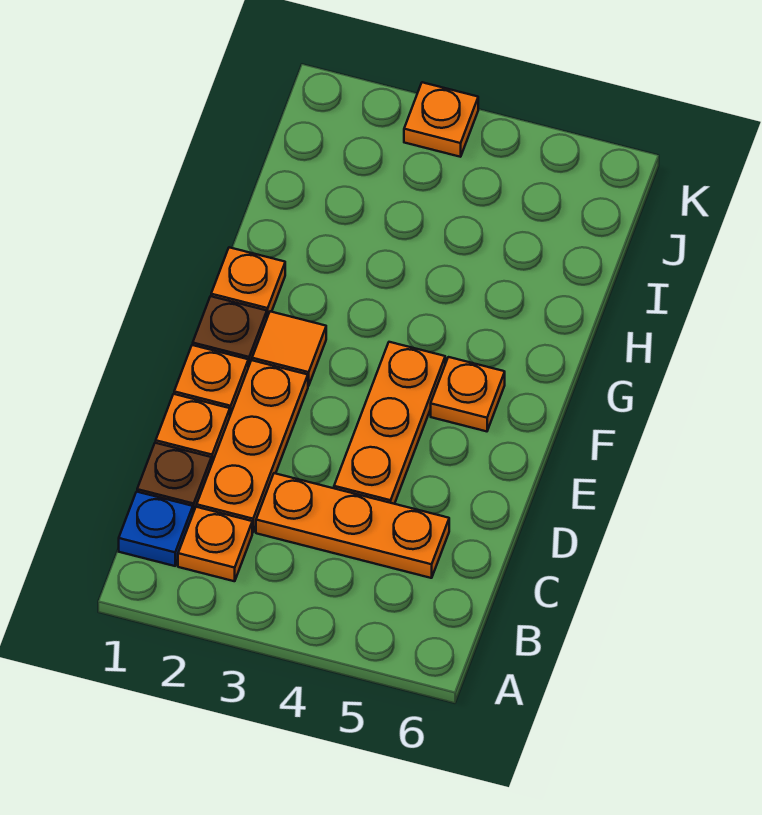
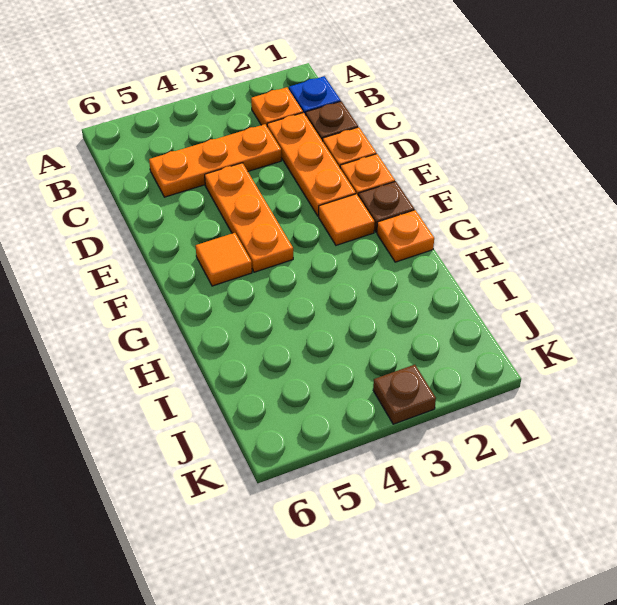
orange plate F5 level 1 -> orange tile F5 level 1
orange plate K3 level 1 -> brown plate K3 level 1

